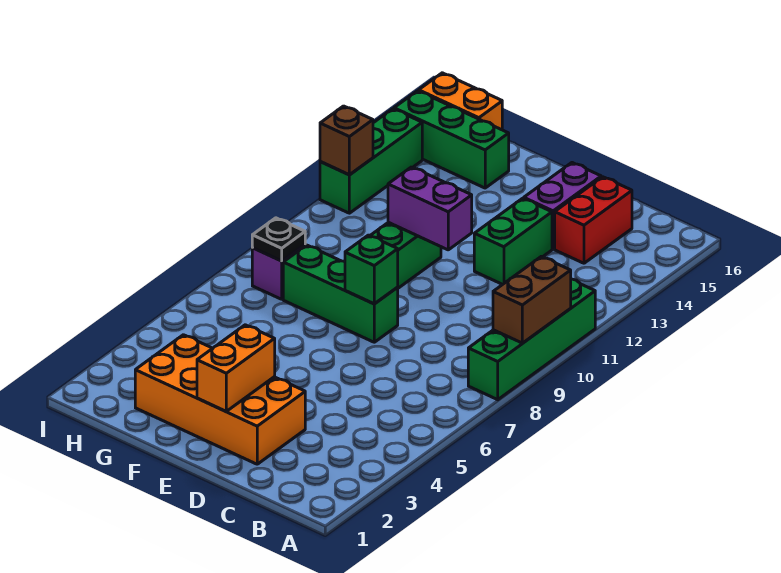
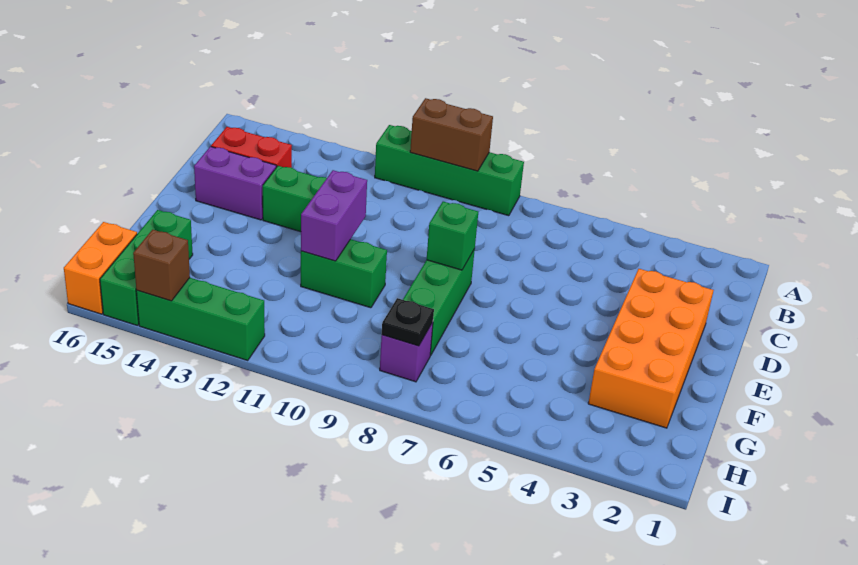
orange brick E2:E3 level 2 -> none
brown brick I12 level 2 -> brown brick I14 level 2

